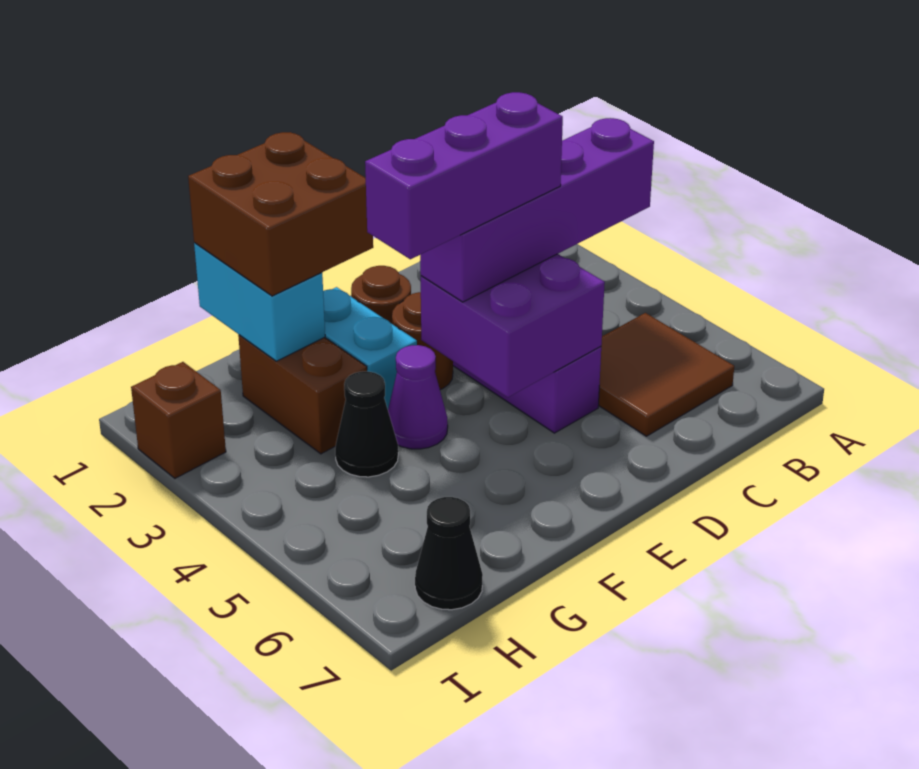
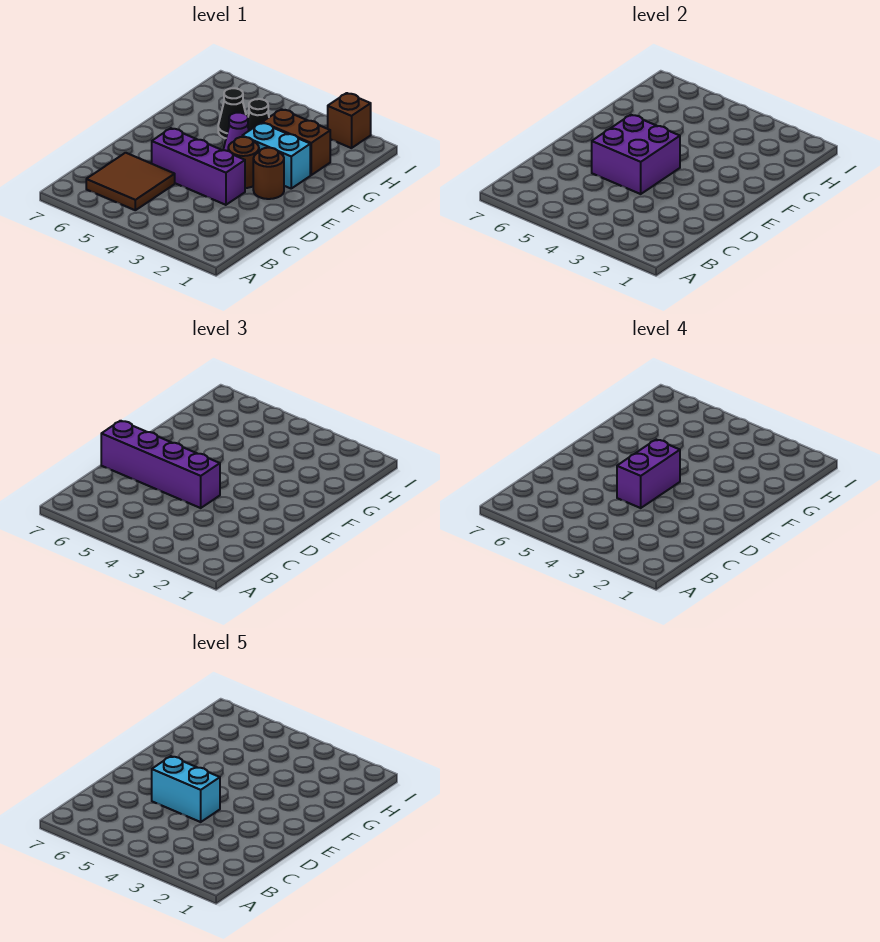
purple brick B4:E4 level 3 -> purple brick D4:D7 level 3
purple brick D4:F4 level 4 -> purple brick D4:E4 level 4
brown brick F1:G2 level 3 -> none
cyan brick G1:G2 level 2 -> cyan brick D4:D5 level 5
black cone H7 level 1 -> black cone G5 level 1

